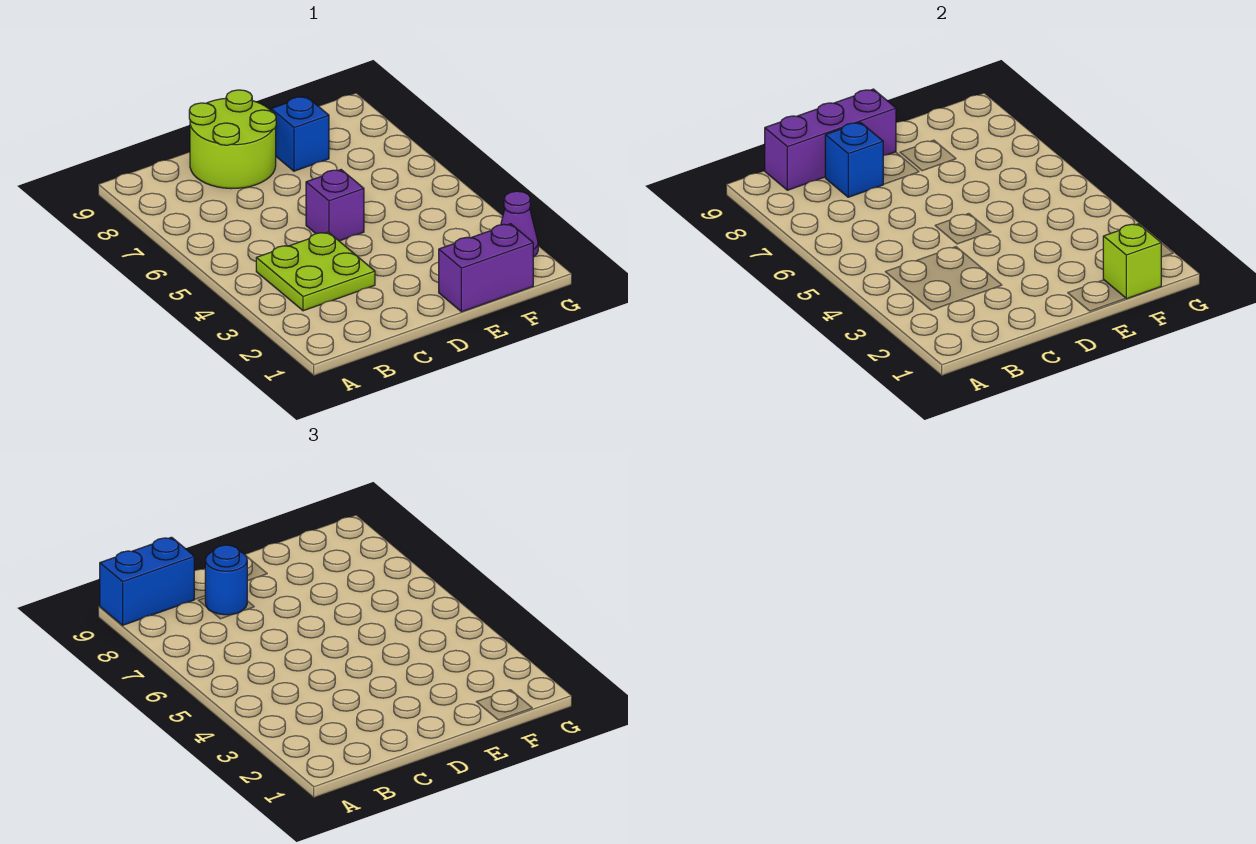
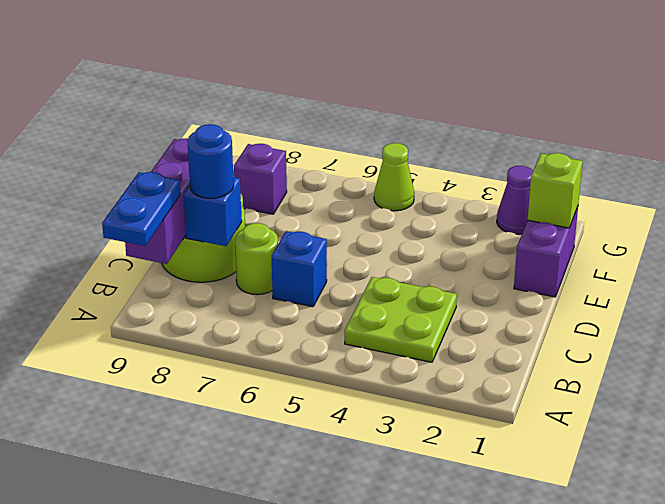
blue brick A9:B9 level 3 -> blue plate A9:B9 level 3
none -> lime round brick C7 level 1
purple brick D5 level 1 -> purple brick F8 level 1
blue brick E8 level 1 -> blue brick C6 level 1
none -> lime cone G5 level 1

